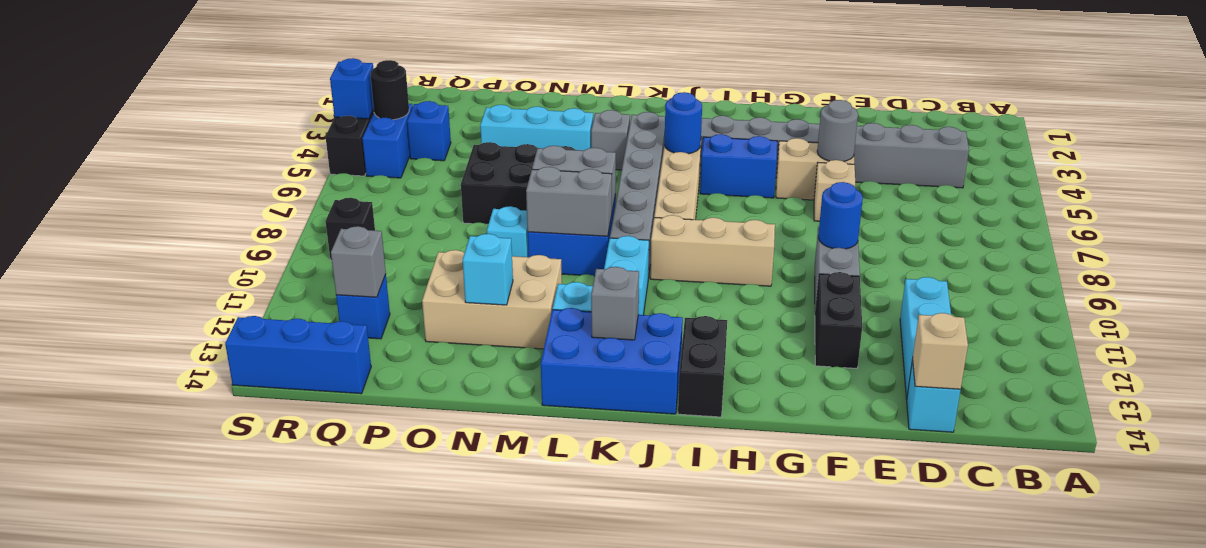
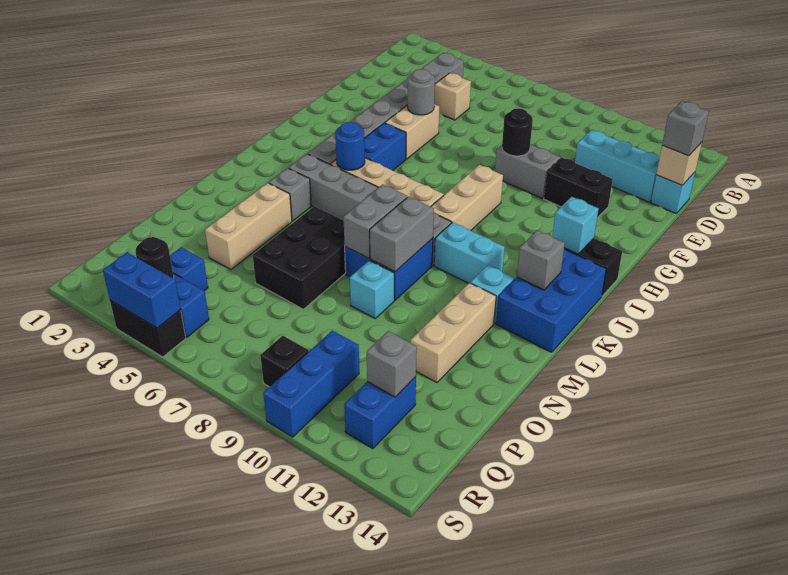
none -> grey brick D14 level 3
tan brick F6 level 1 -> tan brick D5 level 1
blue round brick F9 level 2 -> black round brick F9 level 2
cyan brick M4:O4 level 1 -> tan brick M4:O4 level 1
tan brick M11:O12 level 1 -> tan brick M12:O12 level 1
cyan brick N12 level 2 -> cyan brick I13 level 2
blue brick Q12 level 1 -> blue brick Q12:R12 level 1
blue brick Q14:S14 level 1 -> blue brick Q10:S10 level 1
blue brick S4 level 2 -> blue brick S4:S5 level 2

